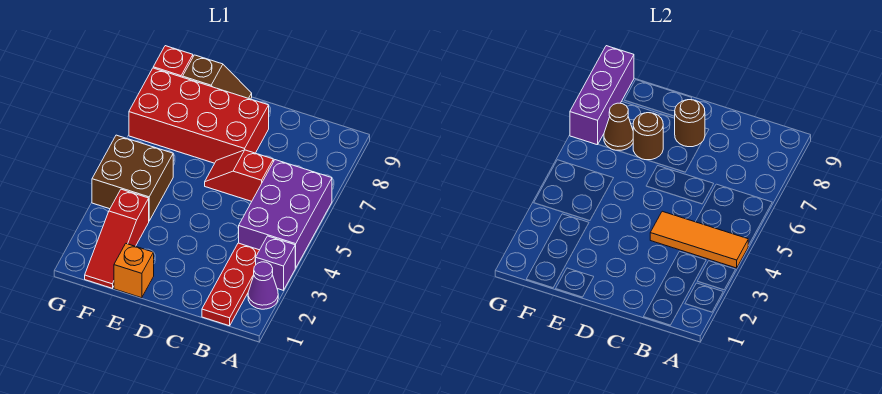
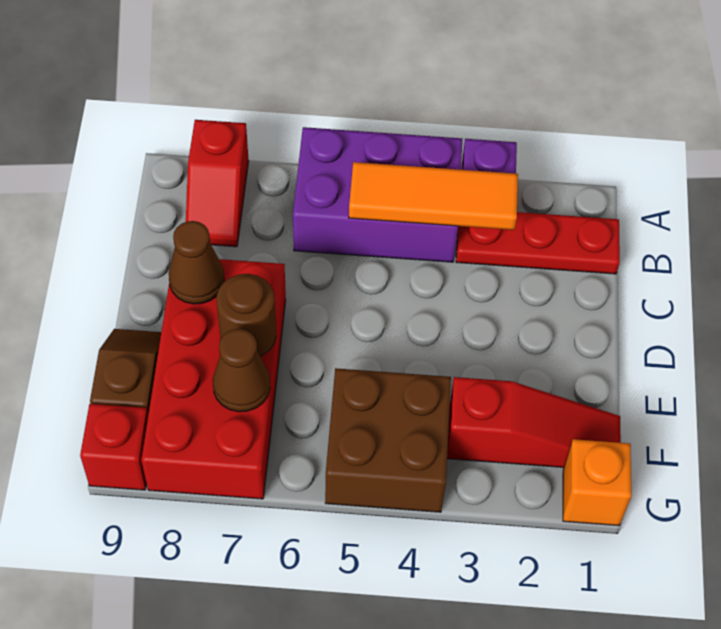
purple cone A2 level 1 -> none
orange tile A4:C4 level 2 -> orange tile B3:B5 level 2
red slope C6:D6 level 1 top C -> red slope A8:B8 level 1 top A
brown round brick D8 level 2 -> brown cone D8 level 2
orange brick E1 level 1 -> orange brick G1 level 1
purple brick G7:G9 level 2 -> none

